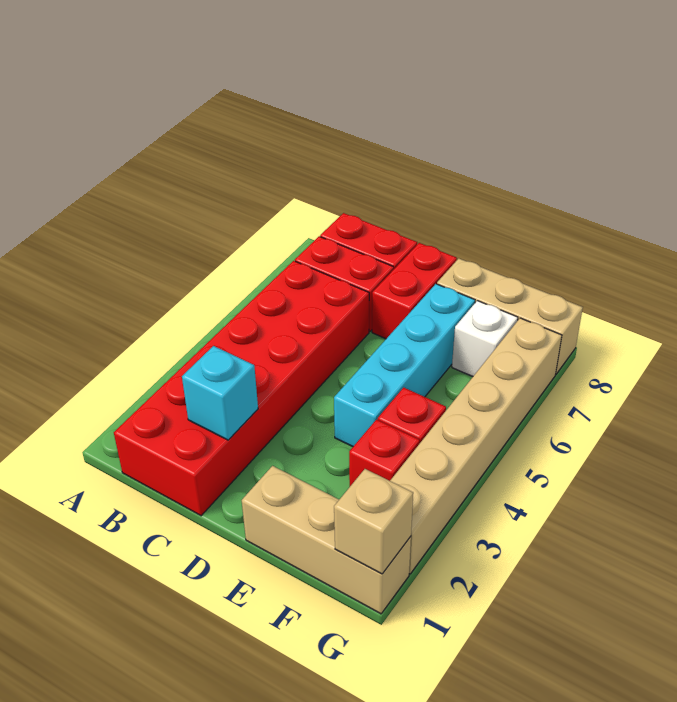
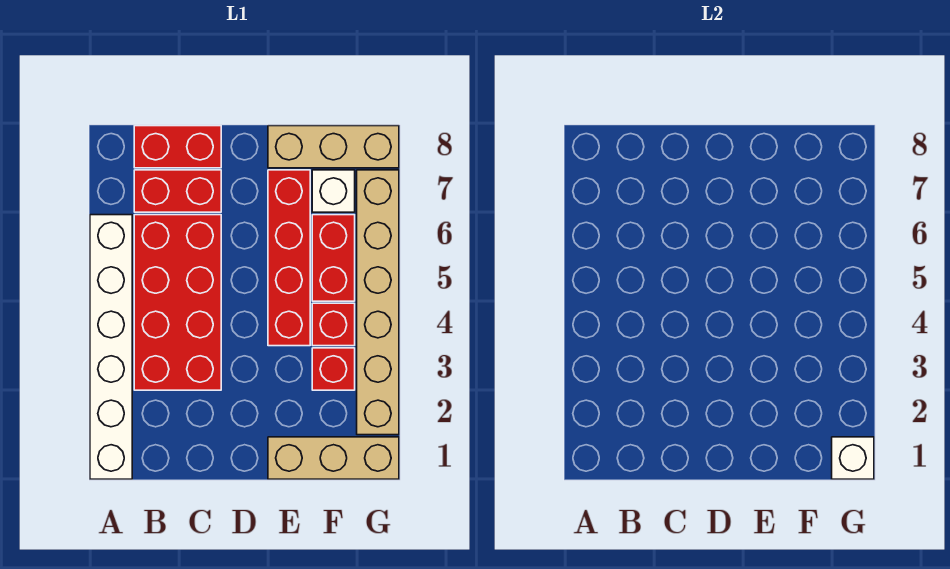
none -> white brick A1:A6 level 1
red brick B1:C6 level 1 -> red brick B3:C6 level 1
cyan brick C2 level 2 -> none
red brick D7:D8 level 1 -> red brick F5:F6 level 1
cyan brick E4:E7 level 1 -> red brick E4:E7 level 1
tan brick G1 level 2 -> white brick G1 level 2

